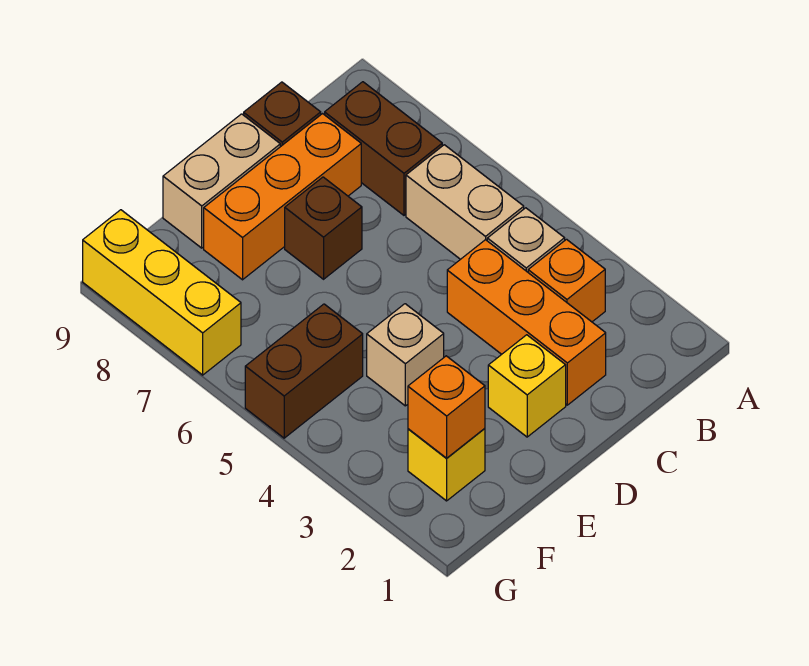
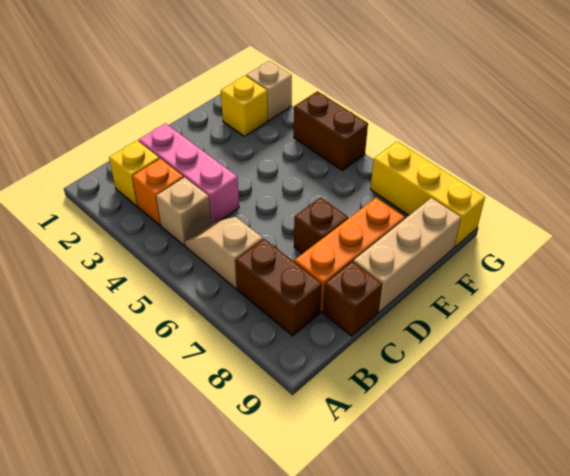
tan brick B5:B6 level 1 -> tan slope B5:B6 level 1 top 6
orange brick C2:C4 level 1 -> pink brick C2:C4 level 1
yellow brick D2 level 1 -> yellow brick B2 level 1
tan brick D9:E9 level 1 -> tan brick D9:F9 level 1
tan brick E4 level 1 -> tan brick G2 level 1
orange brick F2 level 2 -> none
brown brick F5:G5 level 1 -> brown brick G4:G5 level 1

